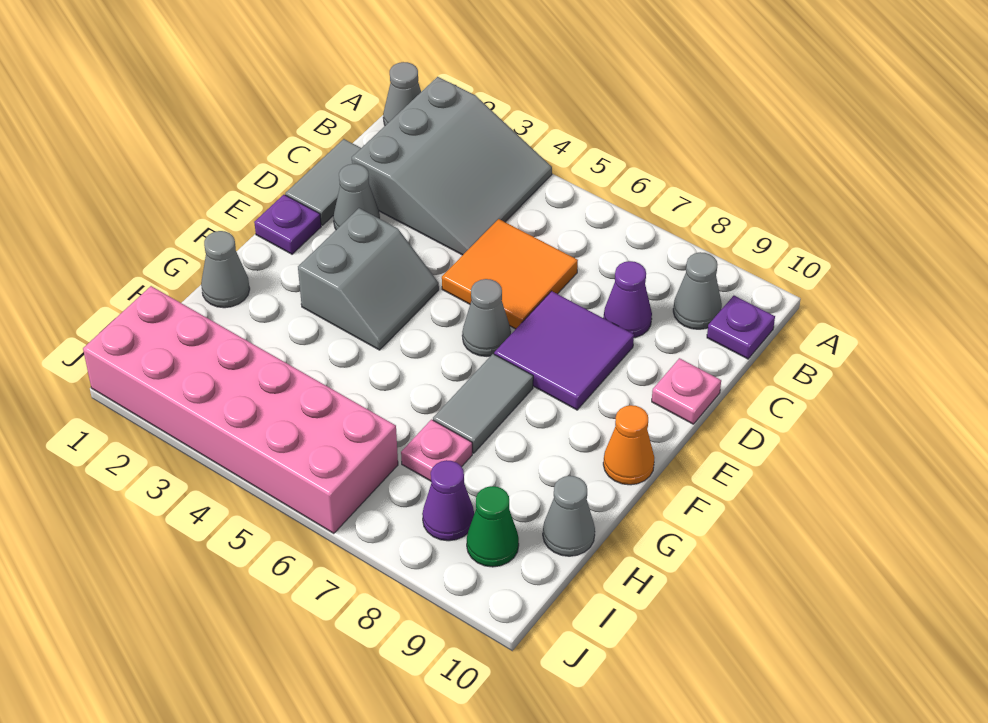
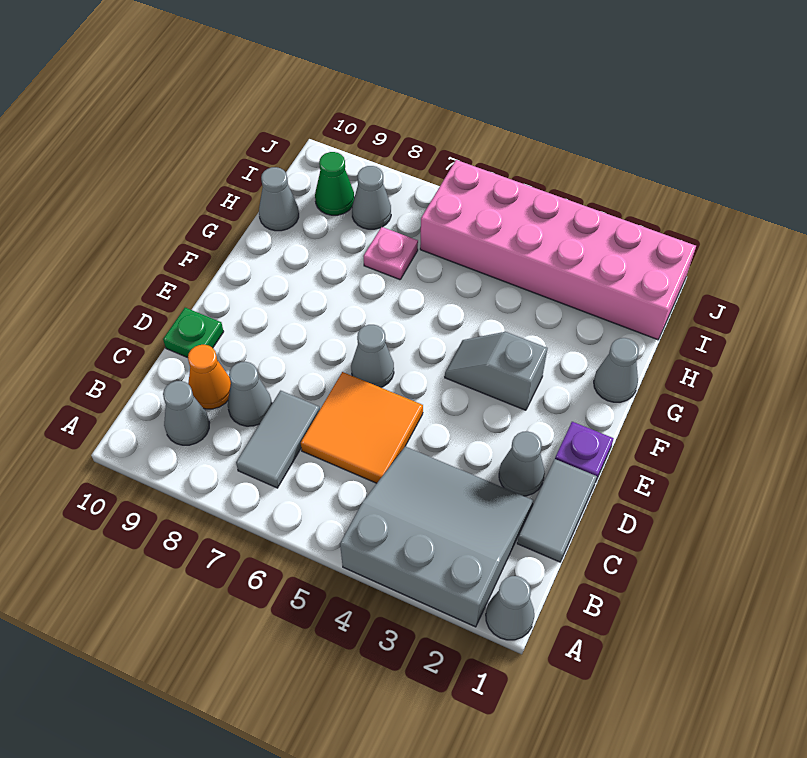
grey slope A2:C4 level 1 top 2 -> grey slope A2:C4 level 1 top A
purple plate B10 level 1 -> none
purple cone C8 level 1 -> grey cone C8 level 1
purple tile D7:E8 level 1 -> none
pink plate D10 level 1 -> green plate D10 level 1
grey slope E3:F4 level 1 top 3 -> grey slope F3:F4 level 1 top 3
grey tile F7:G7 level 1 -> grey tile B7:C7 level 1
orange cone F10 level 1 -> orange cone C9 level 1
purple cone I8 level 1 -> grey cone I8 level 1

